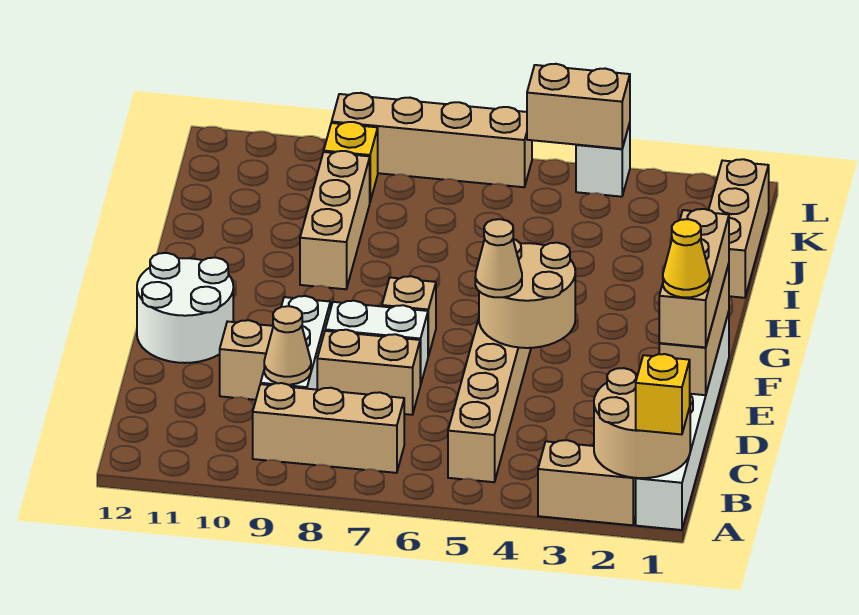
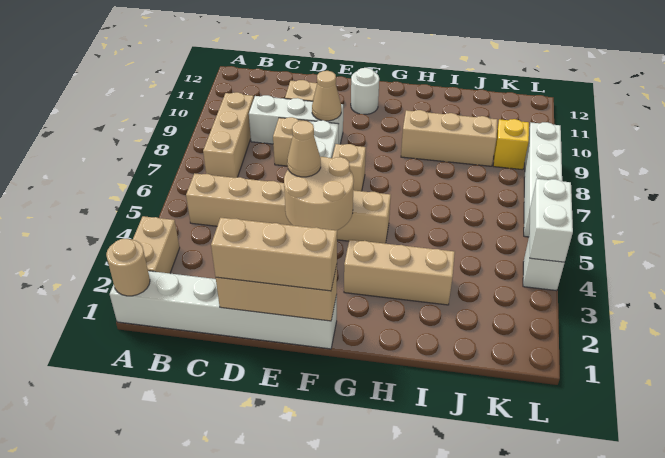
tan round brick A1:B2 level 2 -> tan round brick A1 level 2
yellow brick A1 level 3 -> none
tan cone C9 level 2 -> tan cone E9 level 2
yellow cone D1 level 4 -> none
tan brick D7:D8 level 1 -> tan brick D8 level 1
white round brick E11:F12 level 1 -> white round brick F11 level 1
tan brick I1:K1 level 1 -> tan brick G3:I3 level 1
tan brick L4:L5 level 2 -> white brick L4:L5 level 2
tan brick L6:L9 level 1 -> white brick L6:L9 level 1

